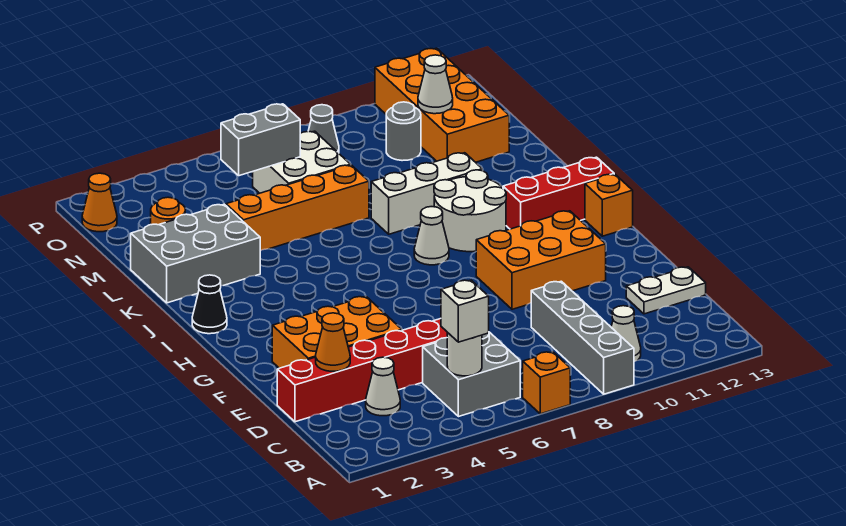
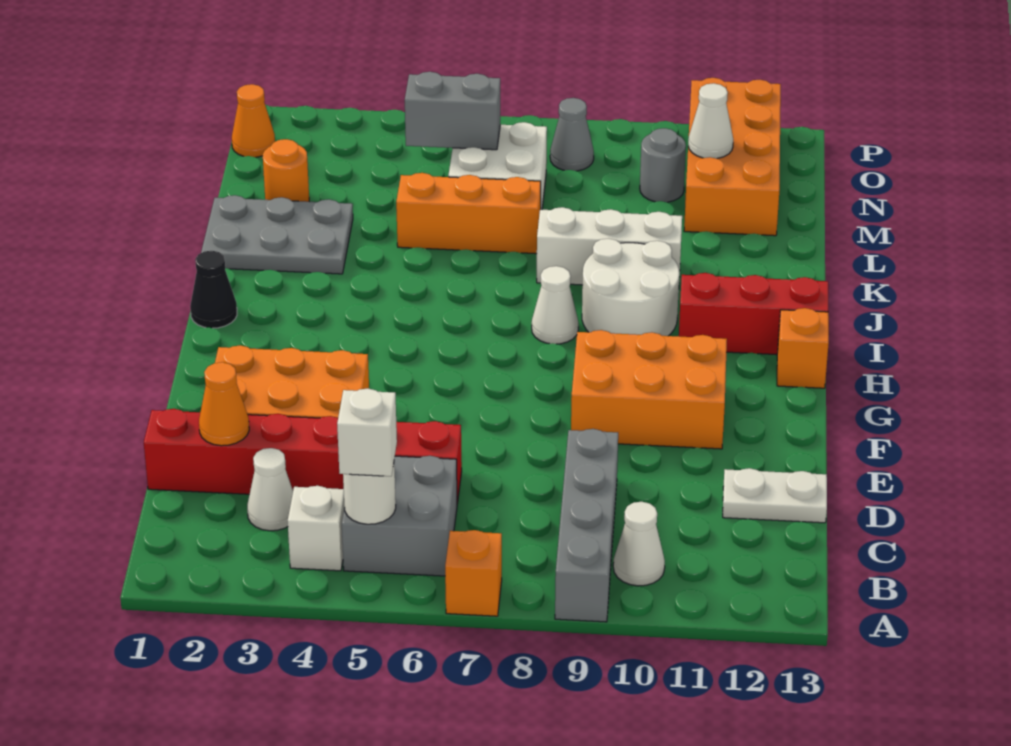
none -> white brick B4 level 1
grey brick K1:L3 level 1 -> grey plate K1:L3 level 1
orange brick L4:L7 level 1 -> orange brick L5:L7 level 1

